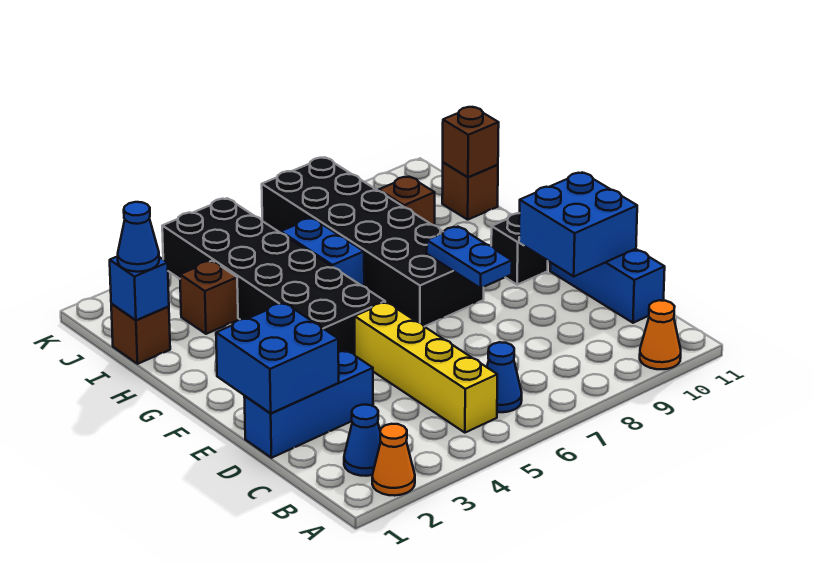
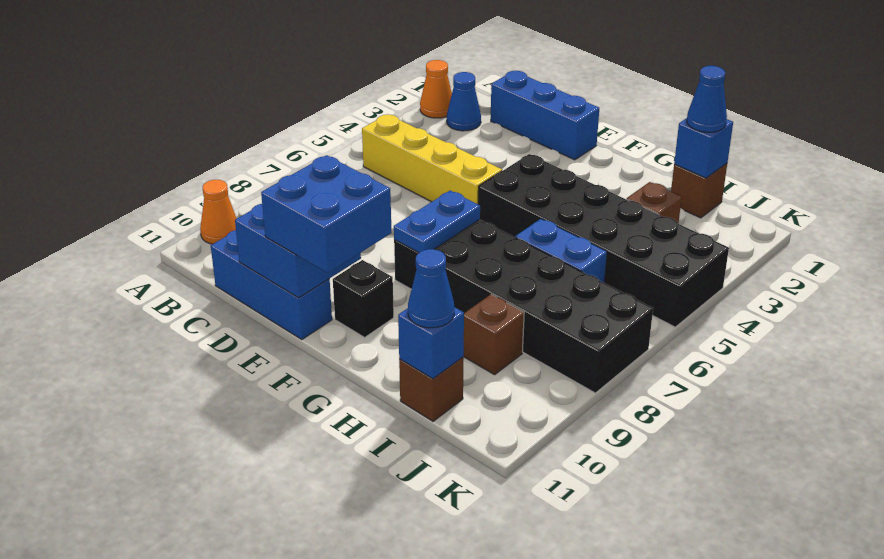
blue cone B6 level 1 -> blue cone I11 level 3
blue brick D1:D3 level 1 -> blue brick C1:E1 level 1
blue brick D1:E2 level 2 -> blue brick E10:F11 level 3
blue plate E8:F8 level 2 -> blue plate F7:F8 level 2
brown brick I11 level 2 -> blue brick I11 level 2

